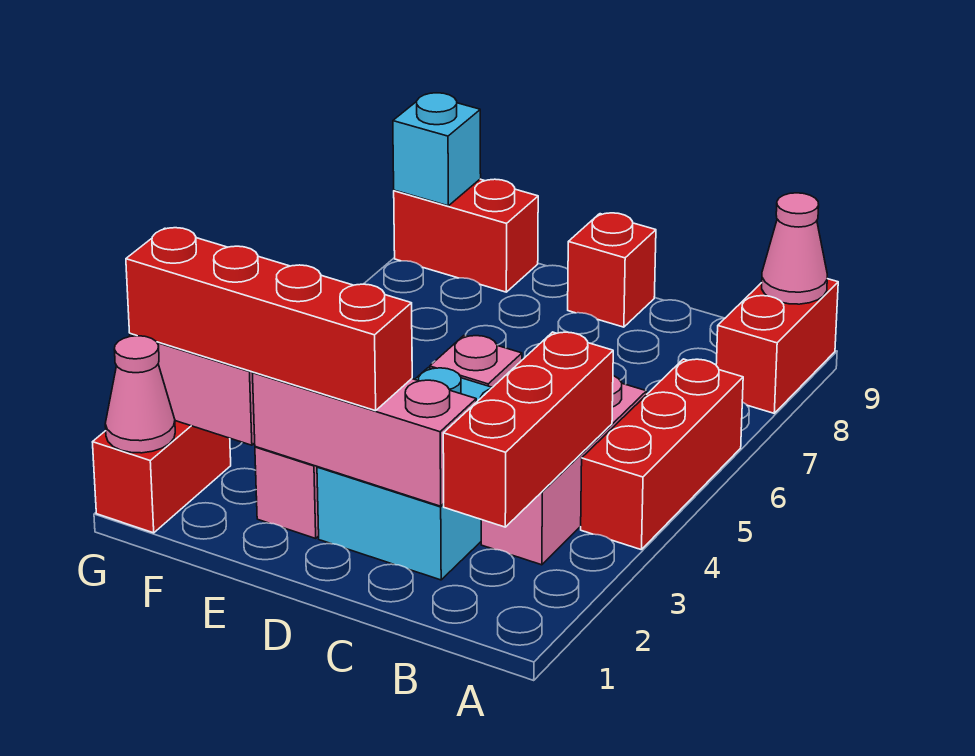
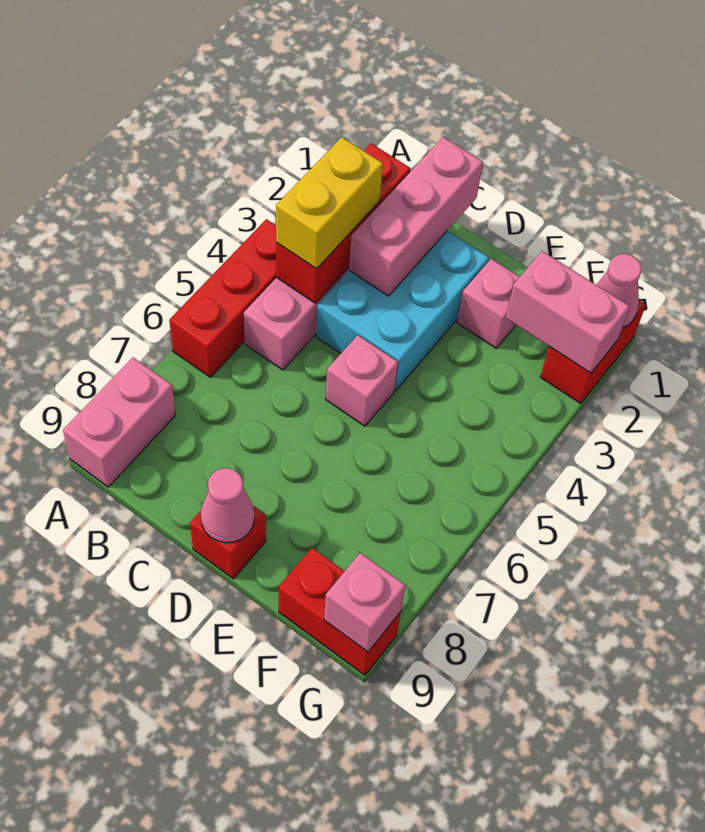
red brick A8:A9 level 1 -> pink brick A8:A9 level 1
pink cone A9 level 2 -> pink cone D9 level 2
none -> yellow brick B3:B4 level 3
pink brick C2:E2 level 2 -> pink brick C1:C3 level 2
red brick D2:G2 level 3 -> none
cyan brick G9 level 2 -> pink brick G9 level 2

